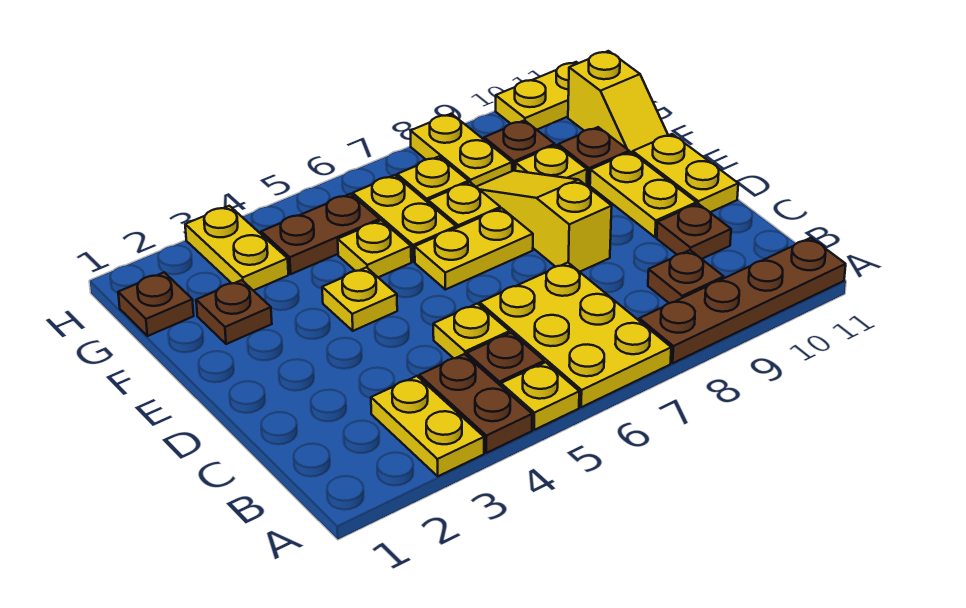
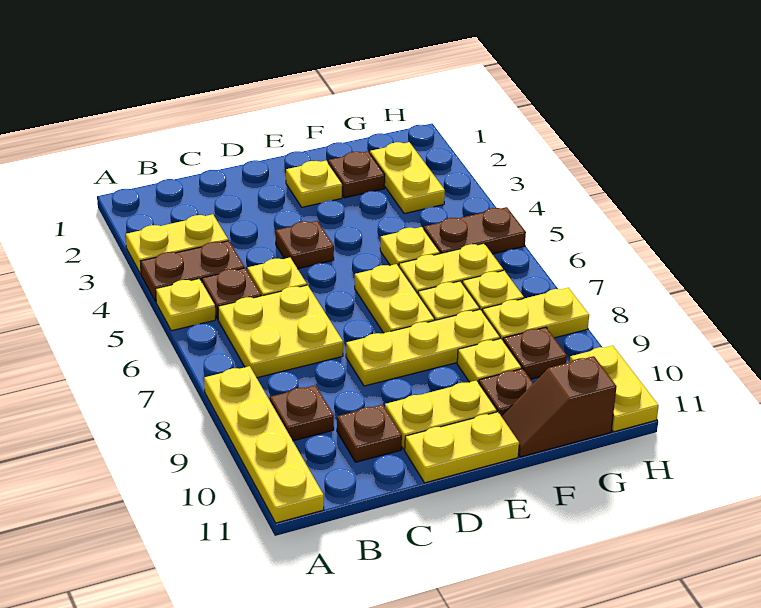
yellow plate A6:C7 level 1 -> yellow plate B6:C7 level 1
brown plate A8:A11 level 1 -> yellow plate A8:A11 level 1
yellow slope D8:F8 level 1 top D -> yellow plate D8:F8 level 1
yellow plate E4 level 1 -> yellow plate E2 level 1
yellow slope F11:G11 level 1 top G -> brown slope F11:G11 level 1 top G
brown plate G1 level 1 -> brown plate D4 level 1
yellow plate G3:H3 level 1 -> yellow plate G2:G3 level 1
brown plate G4:G5 level 1 -> brown plate G5:H5 level 1

